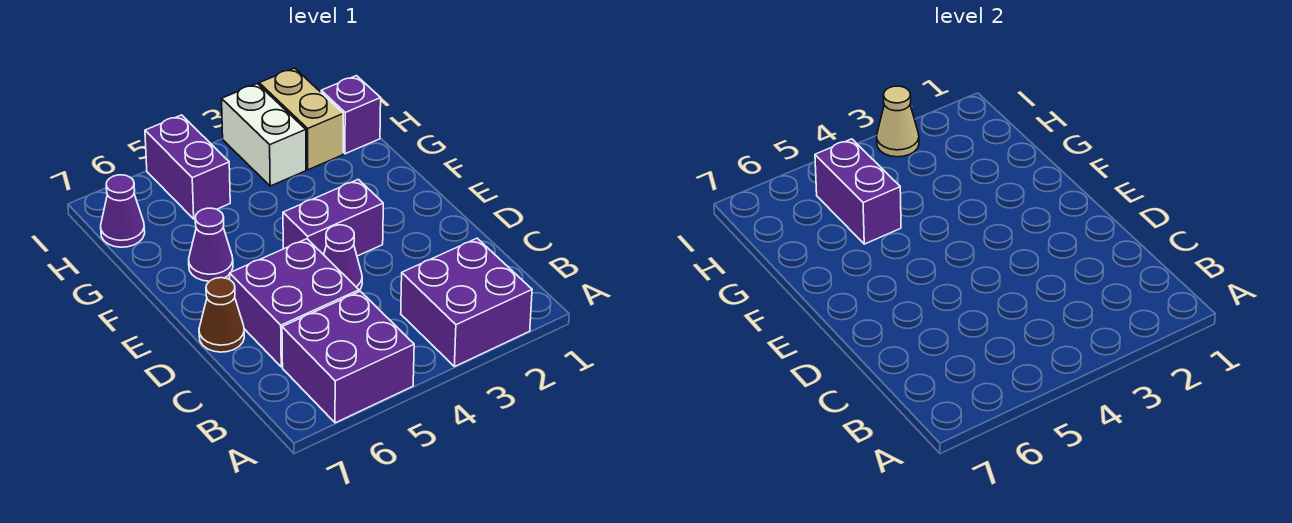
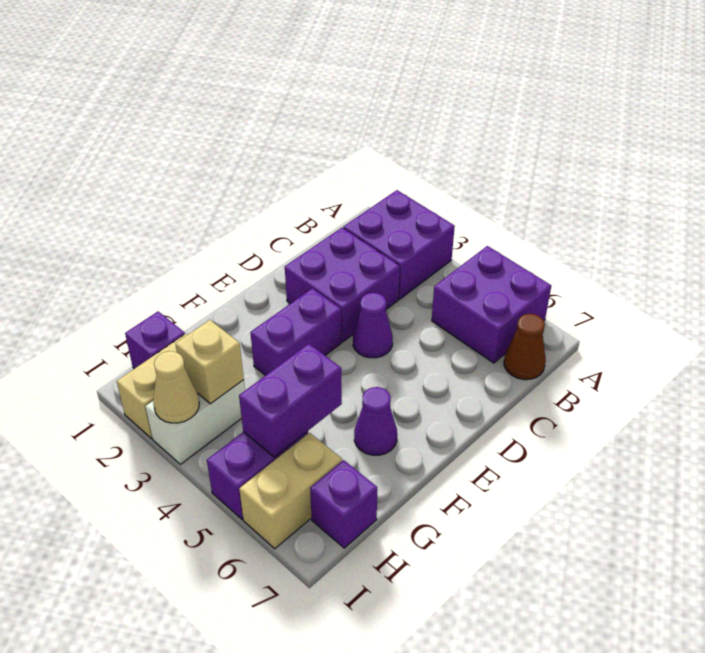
purple brick C5:D6 level 1 -> purple brick C2:D3 level 1
brown cone D7 level 1 -> brown cone B7 level 1
purple brick E3:E4 level 1 -> purple brick E3:F3 level 1
none -> tan brick H3 level 2
none -> tan brick H6:I6 level 1
purple cone H7 level 1 -> purple brick H7 level 1

